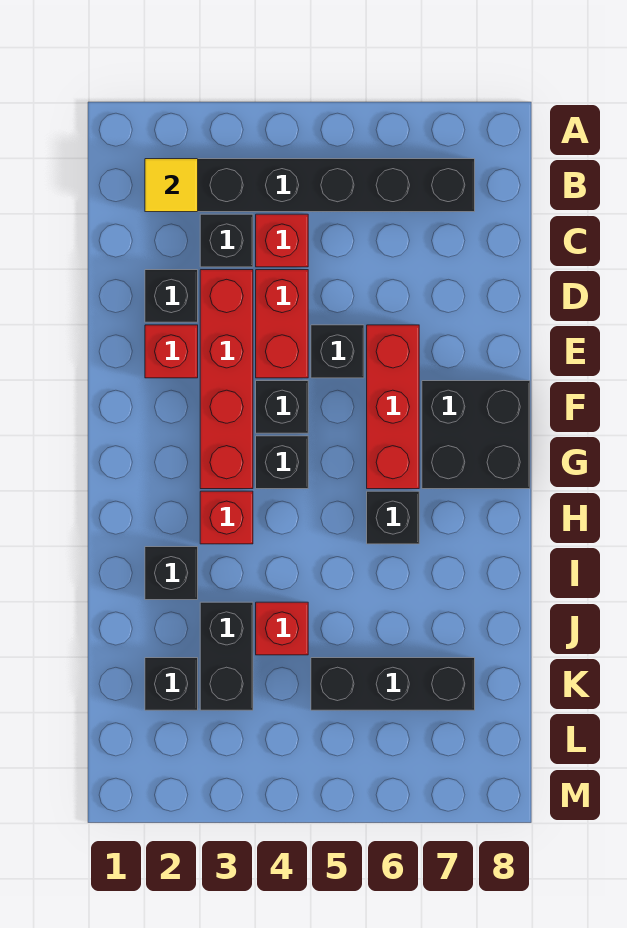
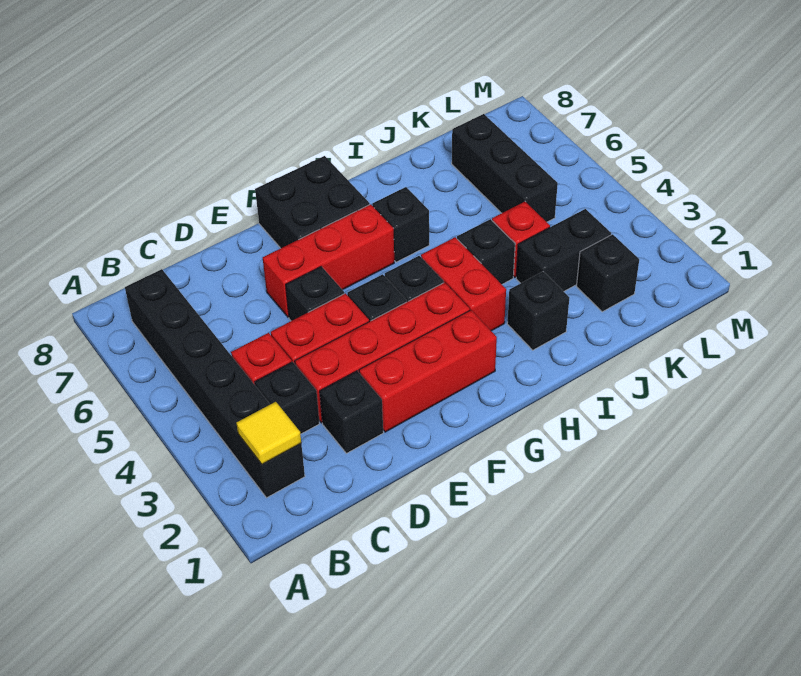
red brick E2 level 1 -> red brick E2:G2 level 1
red brick H3 level 1 -> red brick H3:H4 level 1
none -> black brick I4 level 1

